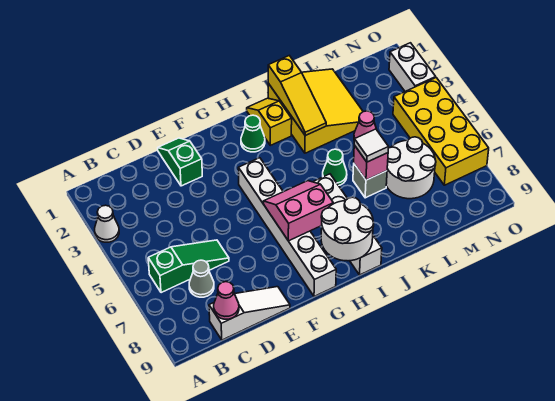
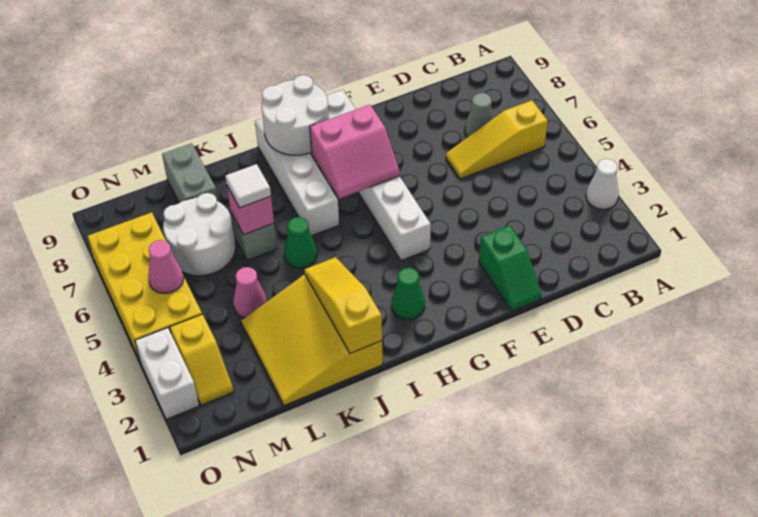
green slope B6:D6 level 1 top B -> yellow slope B6:D6 level 1 top B
white slope C9:E9 level 1 top C -> none
pink cone C9 level 2 -> pink cone N5 level 2
yellow slope I1:I2 level 1 top 2 -> yellow slope N2:N3 level 1 top 3
none -> grey brick L8:L9 level 1

